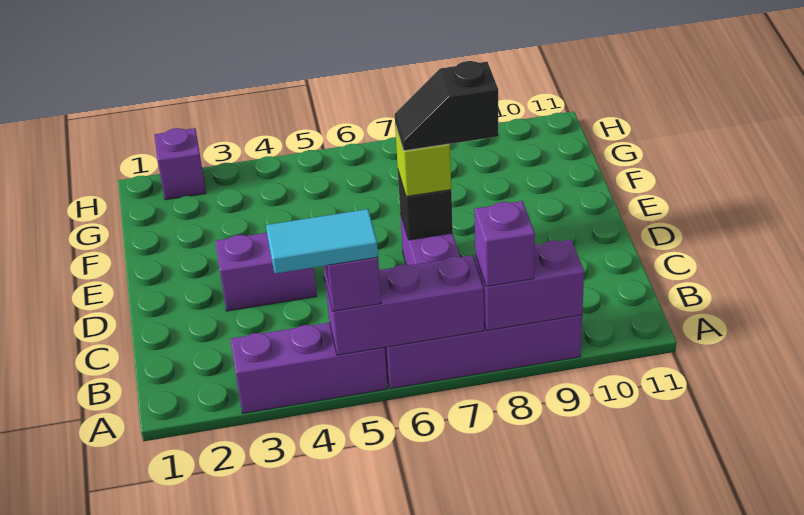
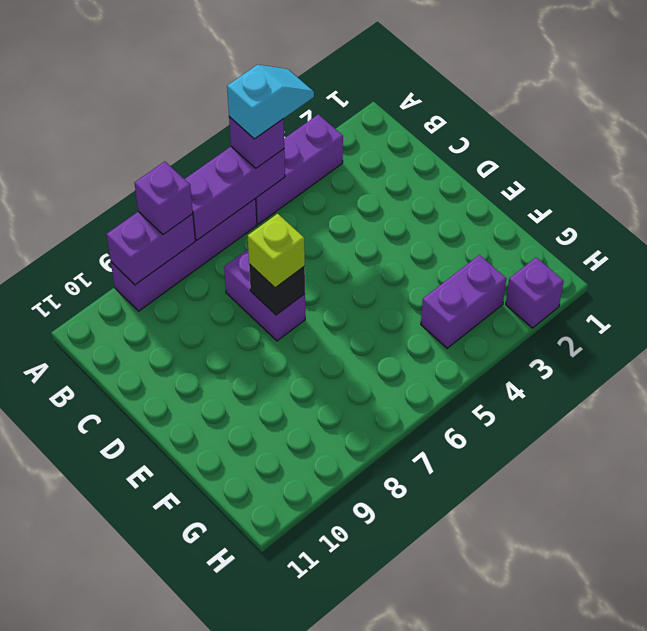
cyan tile A4:A5 level 4 -> cyan slope A4:A5 level 4 top 5
purple brick D3:D4 level 1 -> purple brick G3:G4 level 1
black slope D7:D8 level 4 top 8 -> none

